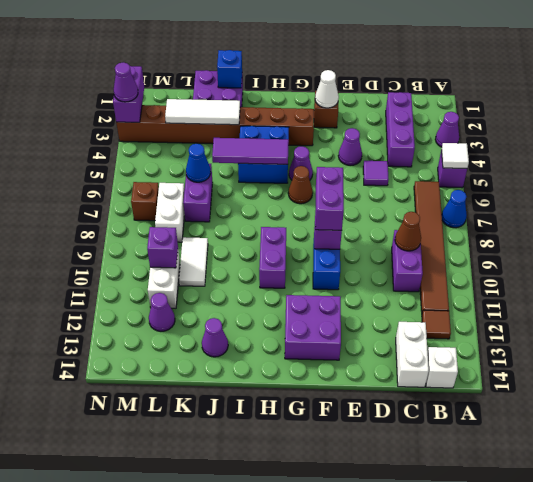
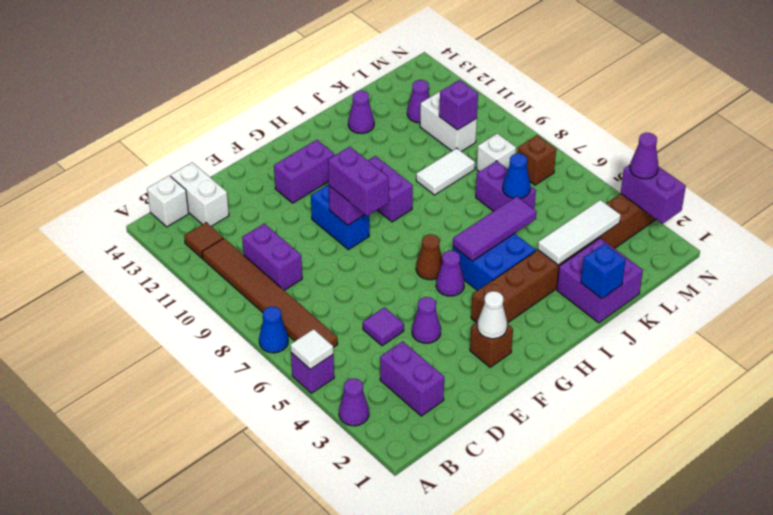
purple brick C2:C4 level 1 -> purple brick C2:C3 level 1
brown cone C9 level 2 -> none
purple brick F12:G13 level 1 -> purple brick F12:G12 level 1
white tile K9:K10 level 1 -> white tile J9:K9 level 1
white brick L7:L8 level 1 -> white brick L8 level 1

